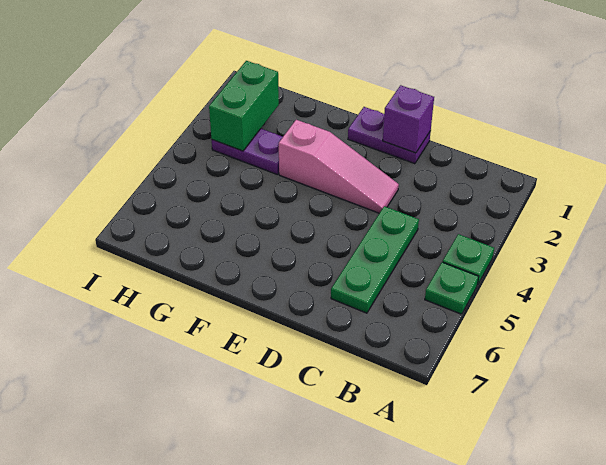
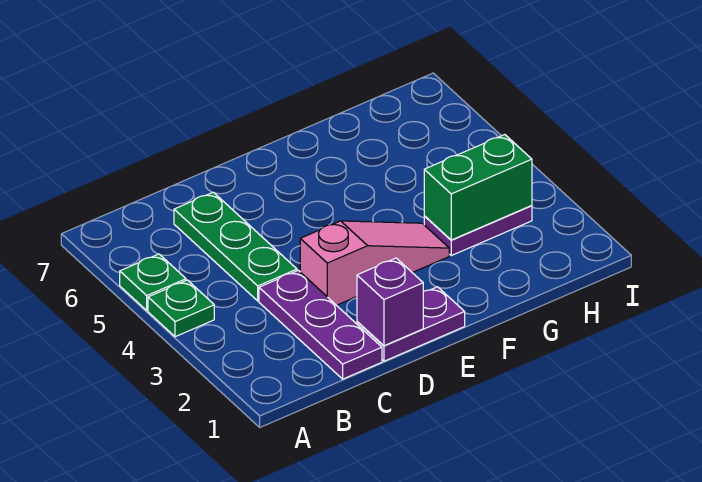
none -> purple plate C1:C3 level 1
pink slope D3:F3 level 1 top F -> pink slope D3:F3 level 1 top D
green brick H2:H3 level 2 -> green brick G3:H3 level 2

